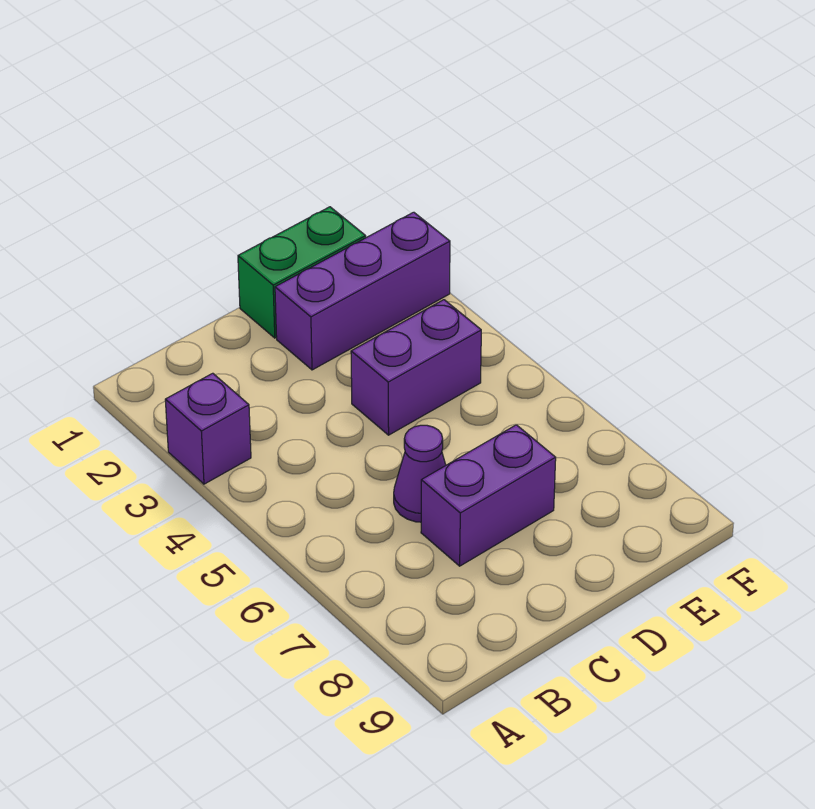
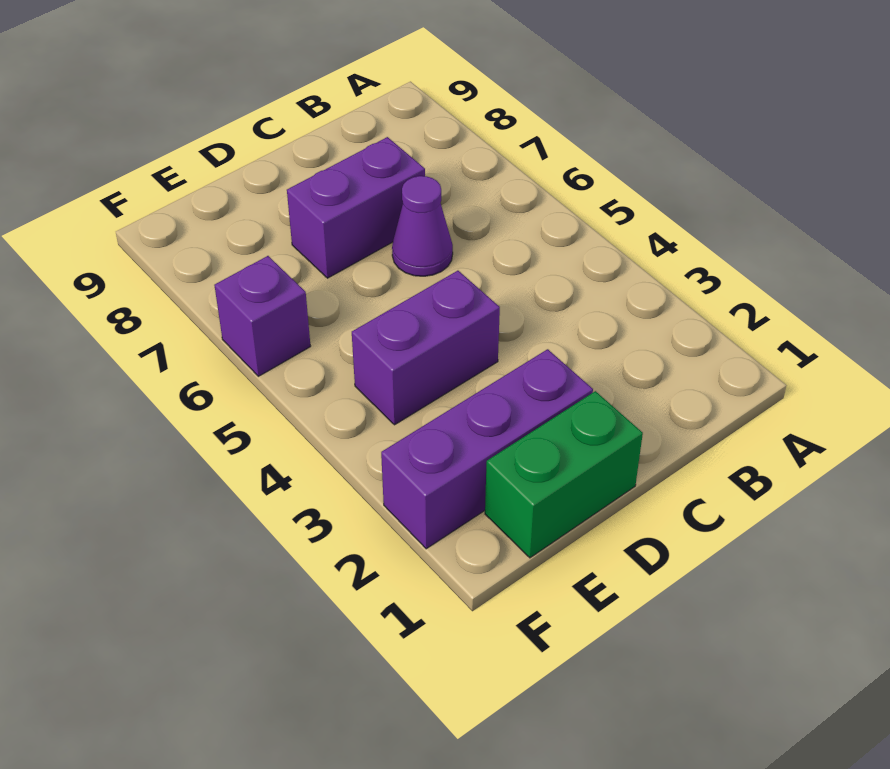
purple brick A3 level 1 -> purple brick F6 level 1

